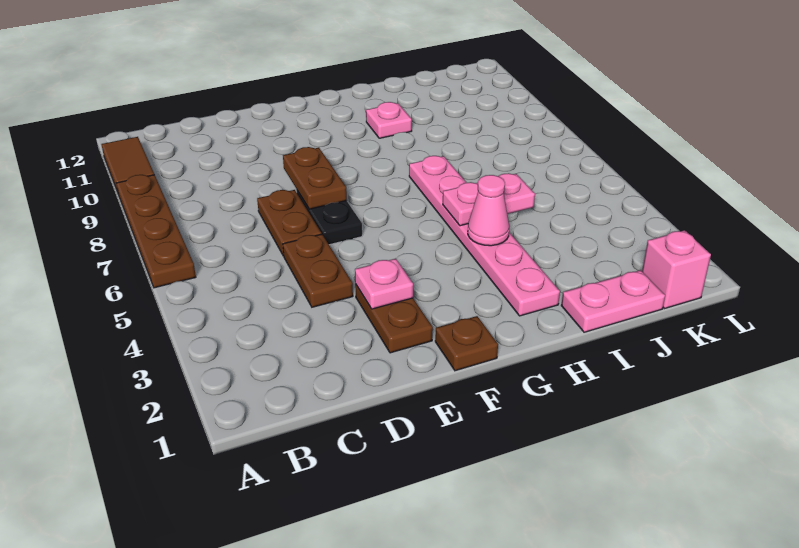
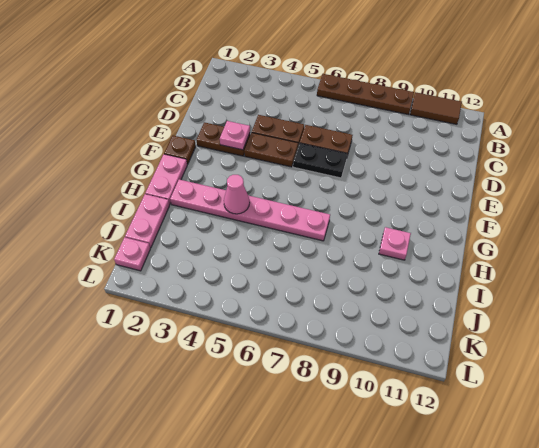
brown plate E7:E8 level 2 -> brown plate E4:E5 level 1
pink plate H5:I5 level 2 -> pink plate G1:H1 level 1
pink brick K1 level 1 -> pink plate K1 level 1

